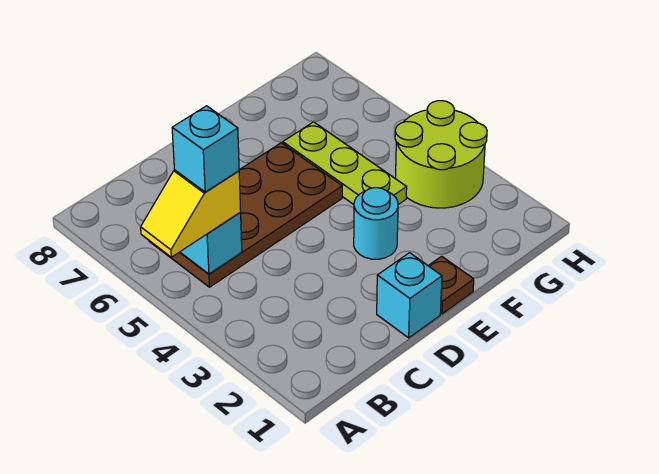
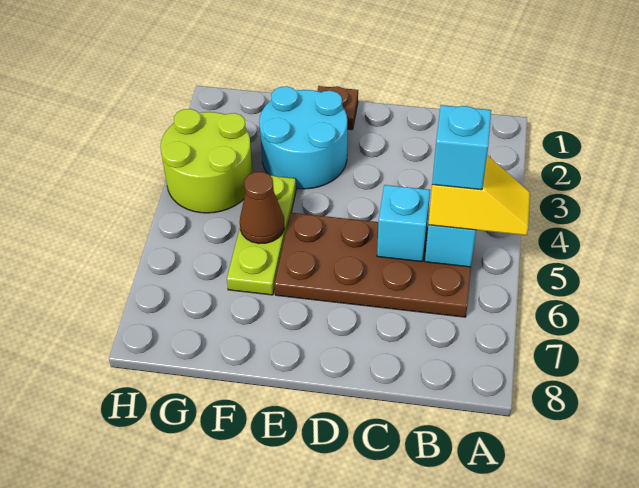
cyan brick D1 level 1 -> cyan brick C5 level 2
cyan round brick E3 level 1 -> cyan round brick E2:F3 level 1
none -> brown cone F5 level 2

